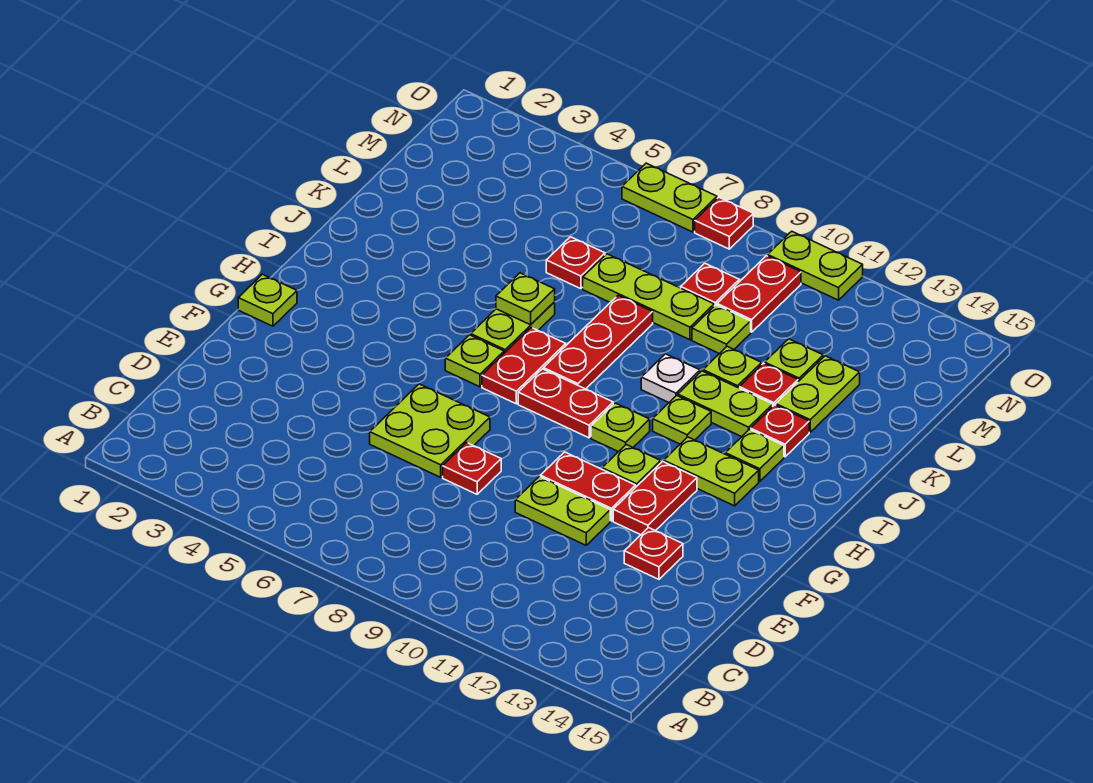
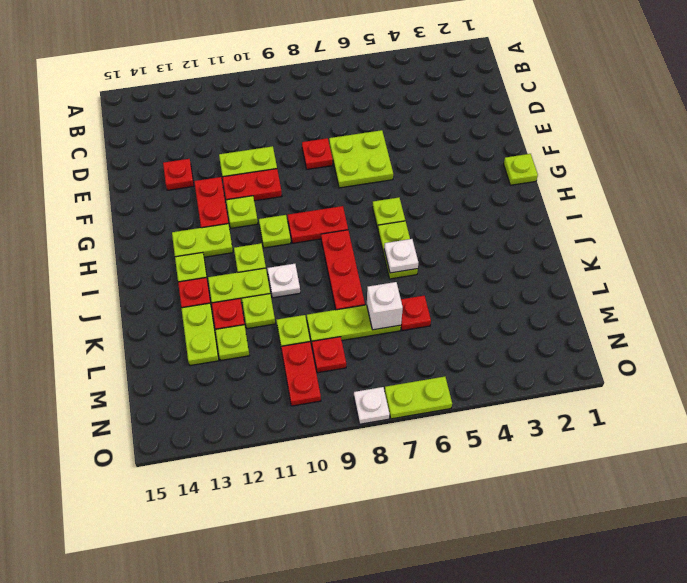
red plate H7:I7 level 1 -> none
lime plate J6 level 2 -> white plate J6 level 2
none -> white brick L7 level 2
red plate O8 level 1 -> white plate O8 level 1
lime plate O10:O11 level 1 -> none

